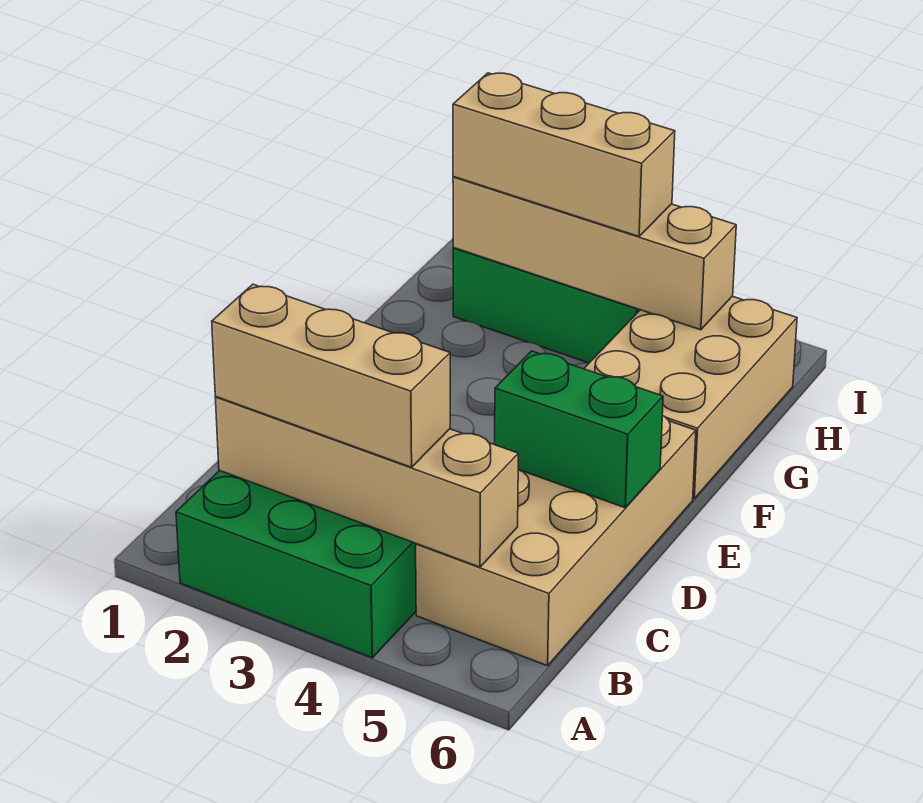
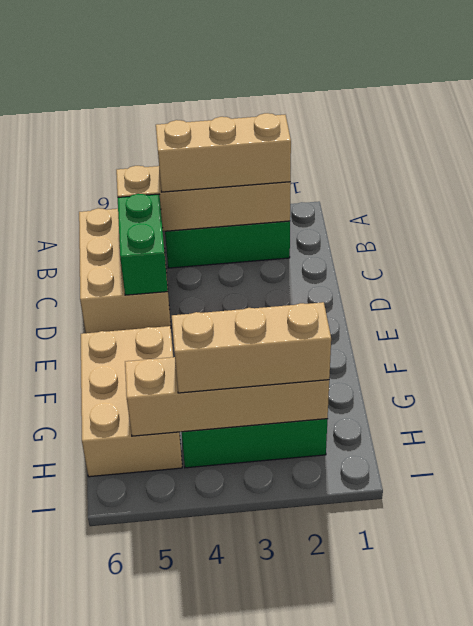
tan brick B5:E6 level 1 -> tan brick B5:D6 level 1
green brick D5:D6 level 2 -> green brick C5:D5 level 2

